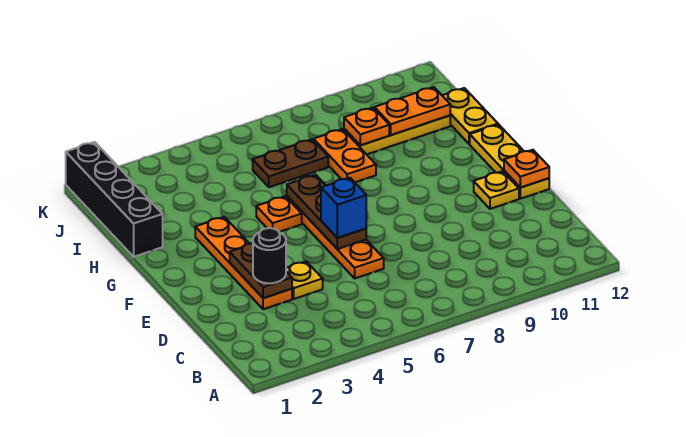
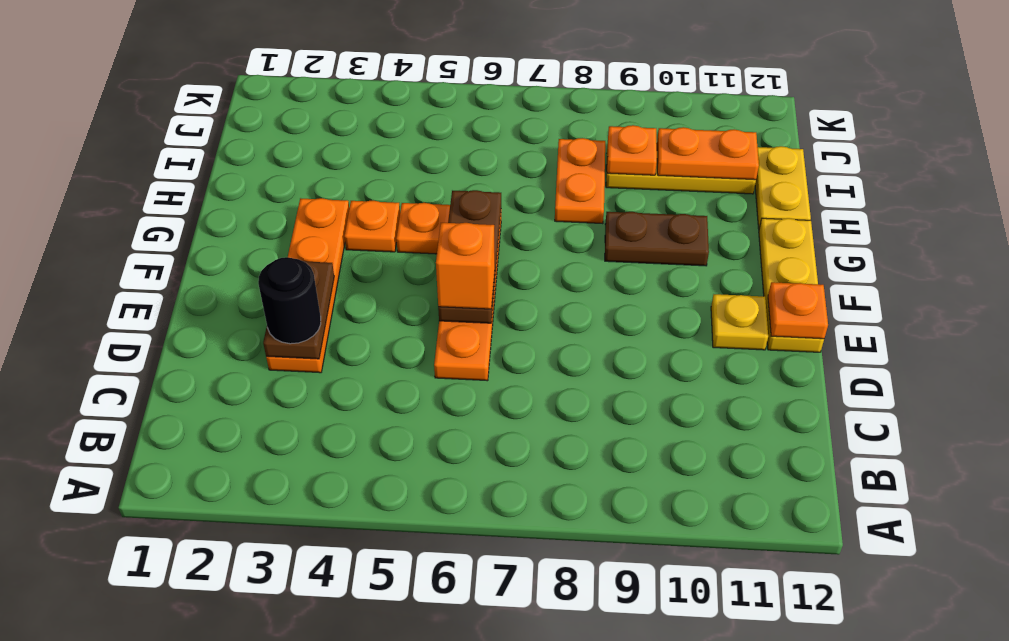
yellow plate D4 level 1 -> none
blue brick E6 level 3 -> orange brick E6 level 3
none -> orange plate G4 level 1
black brick H1:K1 level 1 -> none
brown plate I6:I7 level 1 -> brown plate G9:G10 level 1

